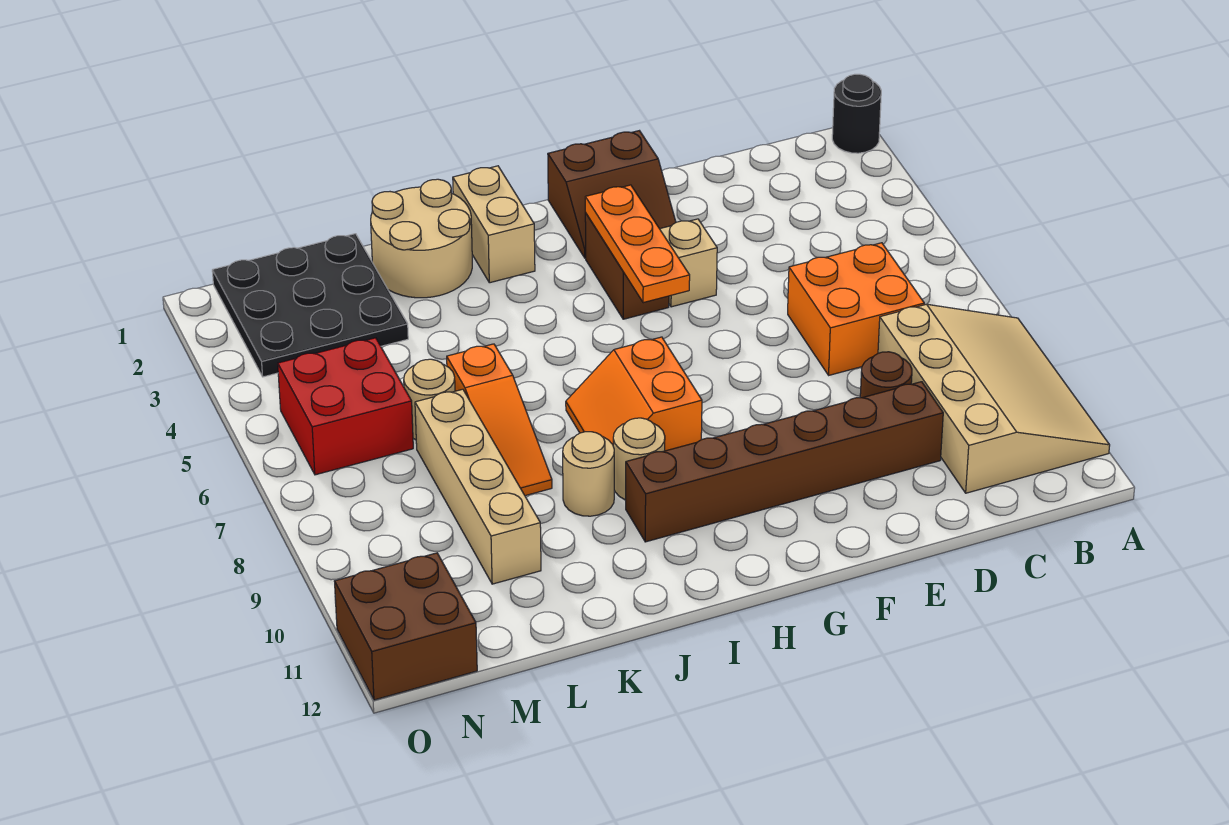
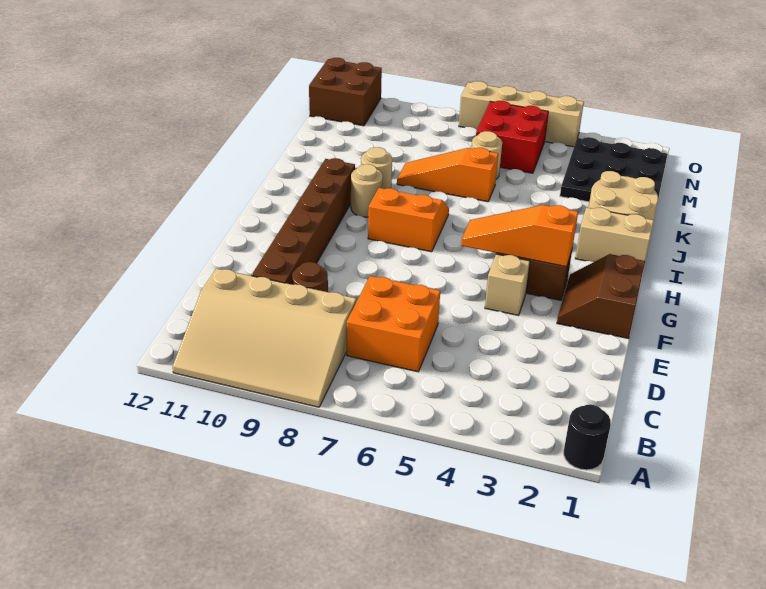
orange plate G3:G5 level 2 -> orange slope G3:G5 level 2 top 3
tan brick L7:L10 level 1 -> tan brick O4:O7 level 1

